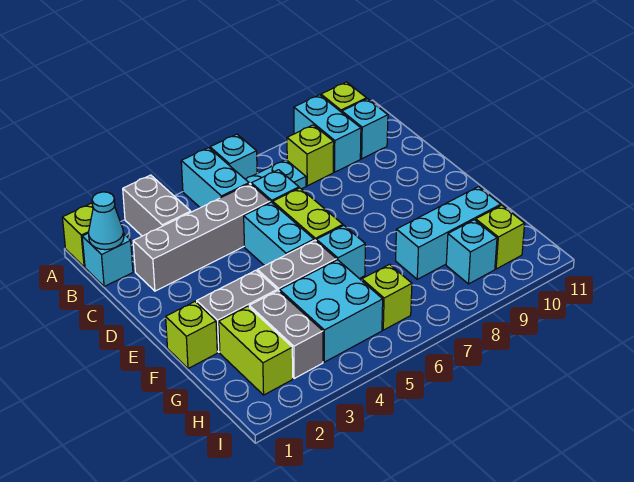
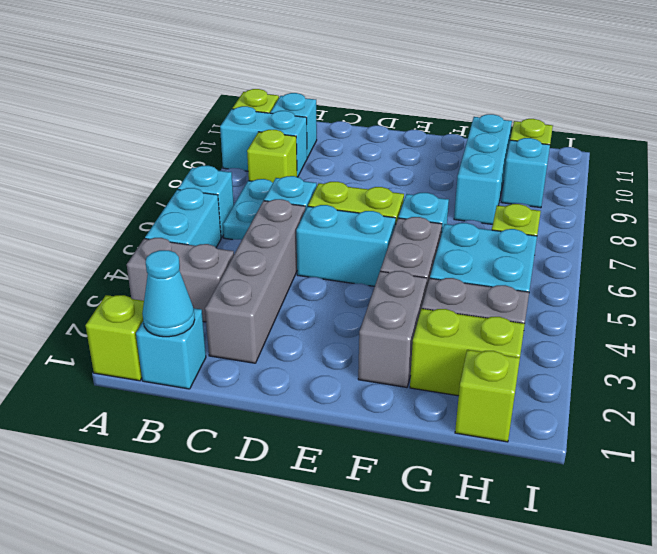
cyan brick A5:B5 level 1 -> cyan brick A4:A5 level 1
lime brick F1 level 1 -> lime brick H1 level 1

